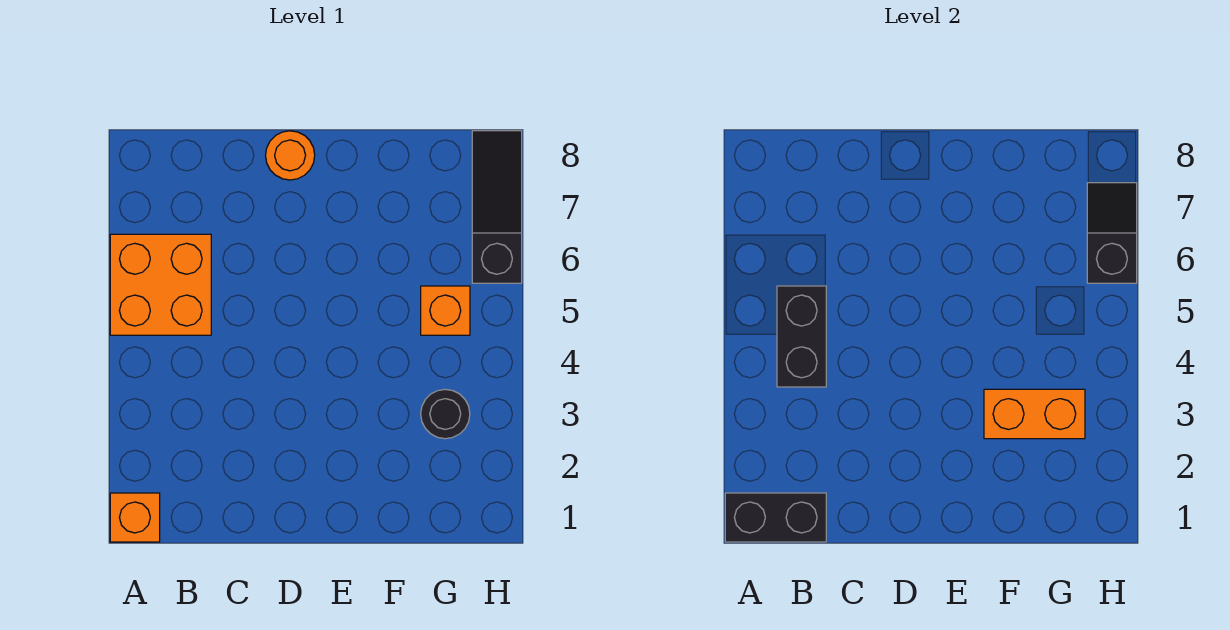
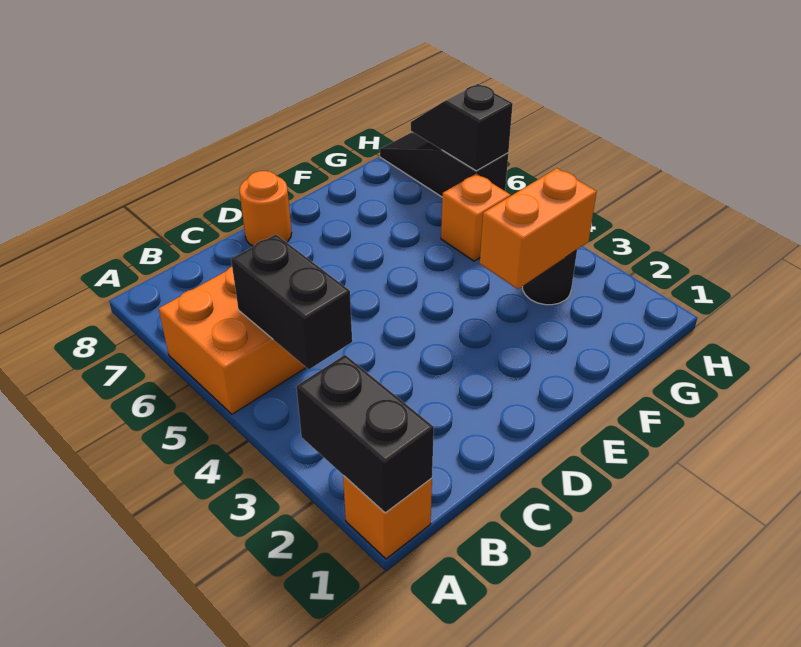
black brick A1:B1 level 2 -> black brick A1:A2 level 2

